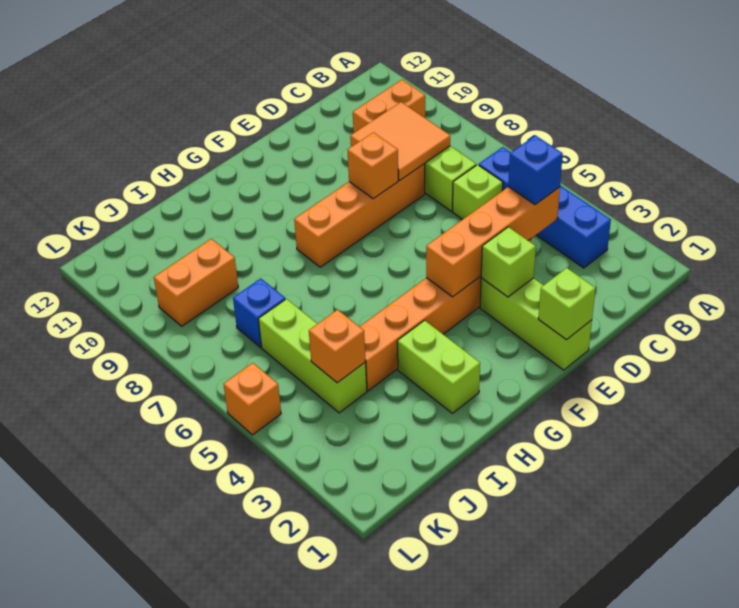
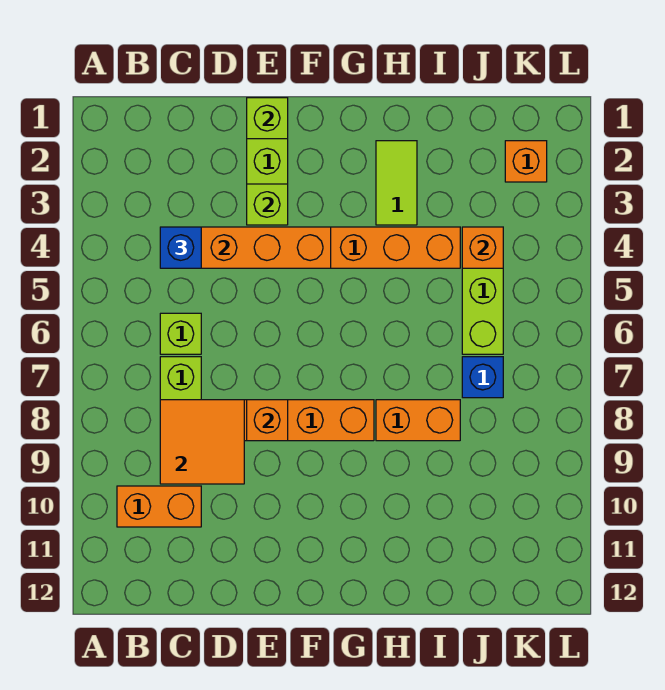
blue brick B3:B6 level 1 -> none
lime brick H2:H3 level 1 -> lime tile H2:H3 level 1
orange brick J9:K9 level 1 -> orange brick H8:I8 level 1
orange brick L5 level 1 -> orange brick K2 level 1

